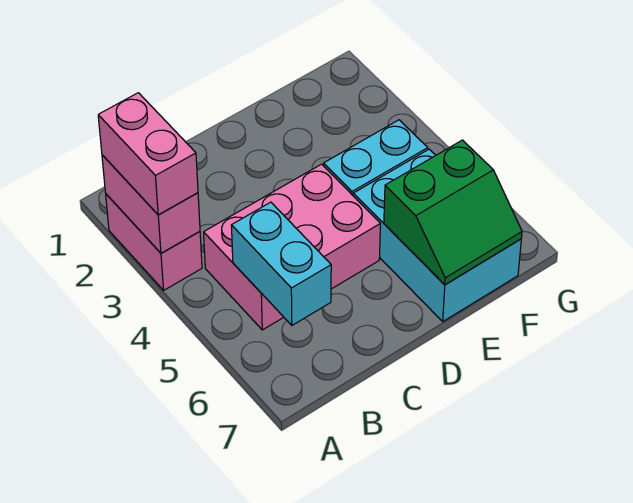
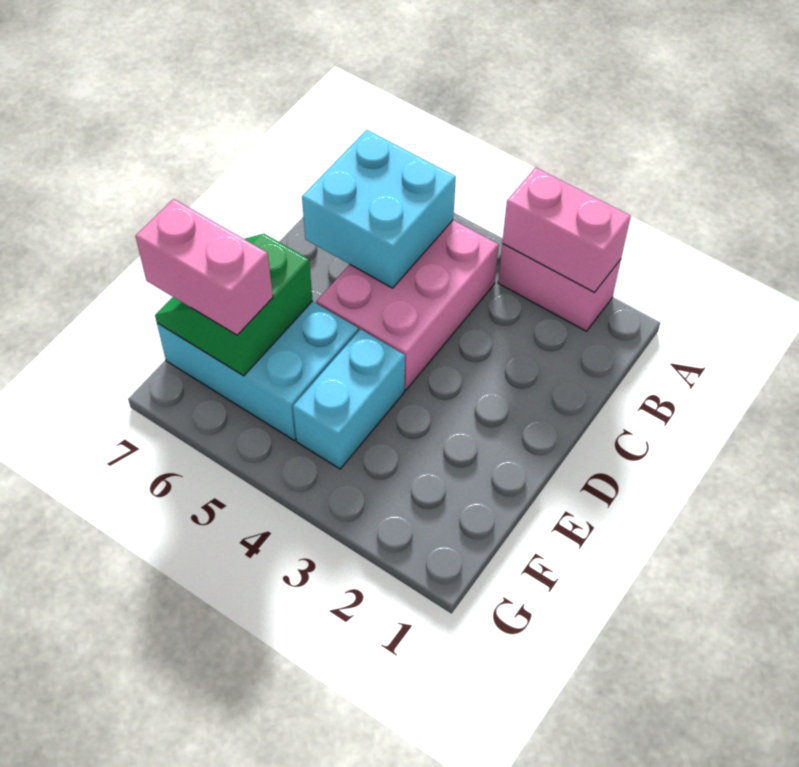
pink brick A2:A3 level 3 -> pink brick F6:F7 level 3
cyan brick B5:B6 level 2 -> cyan brick B5:C6 level 2

